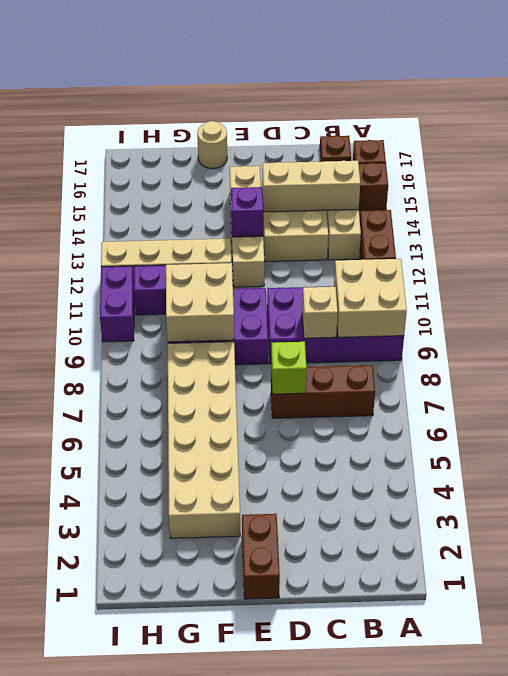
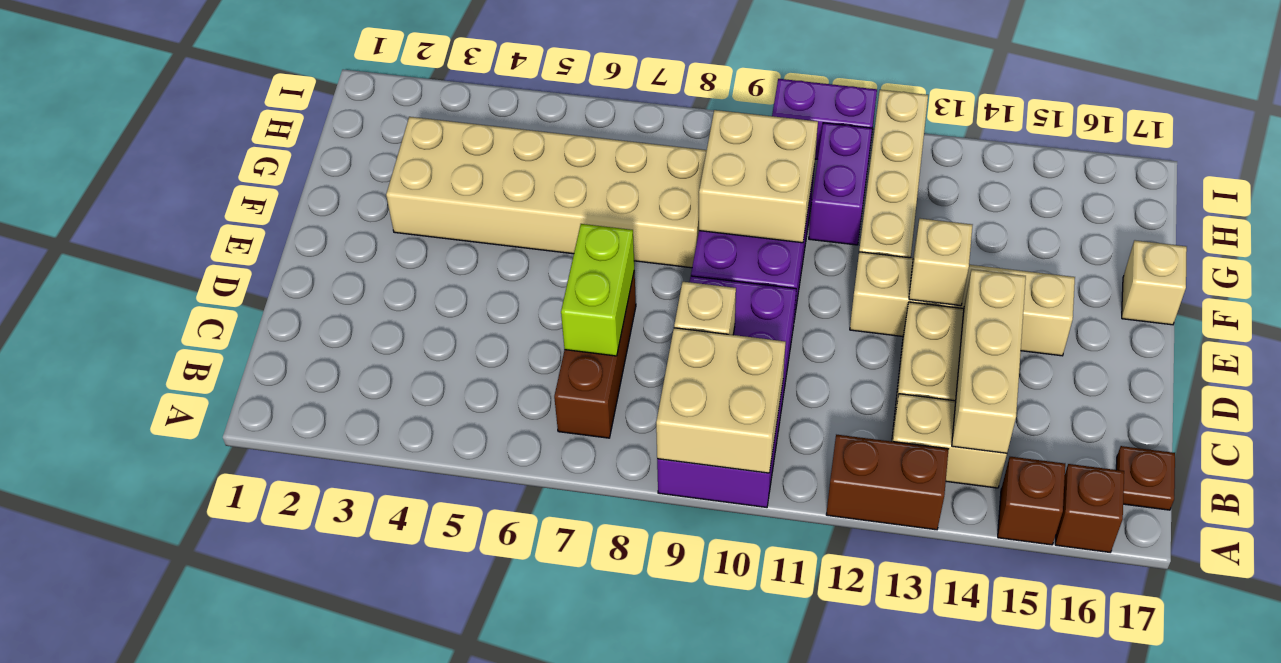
lime brick D7 level 2 -> lime brick C7:D7 level 2
brown brick E1:E2 level 1 -> none
purple brick E13 level 2 -> tan brick E13 level 2
tan round brick F17 level 1 -> tan brick F17 level 1

